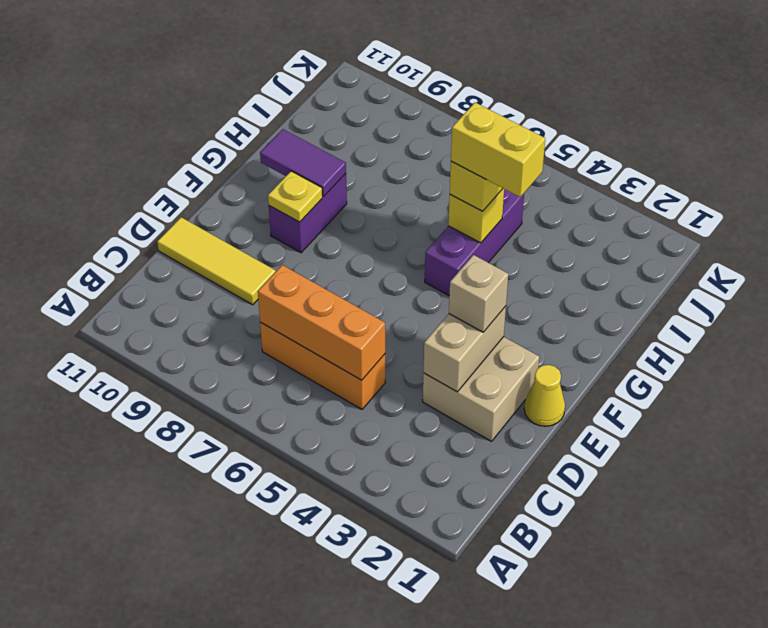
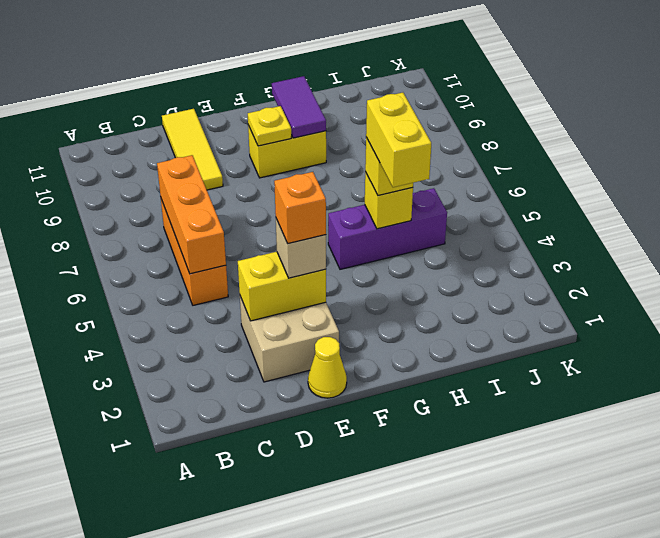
tan brick D3:E3 level 2 -> yellow brick D3:E3 level 2
none -> orange brick E3 level 4
purple brick F9:G9 level 1 -> yellow brick F9:G9 level 1

